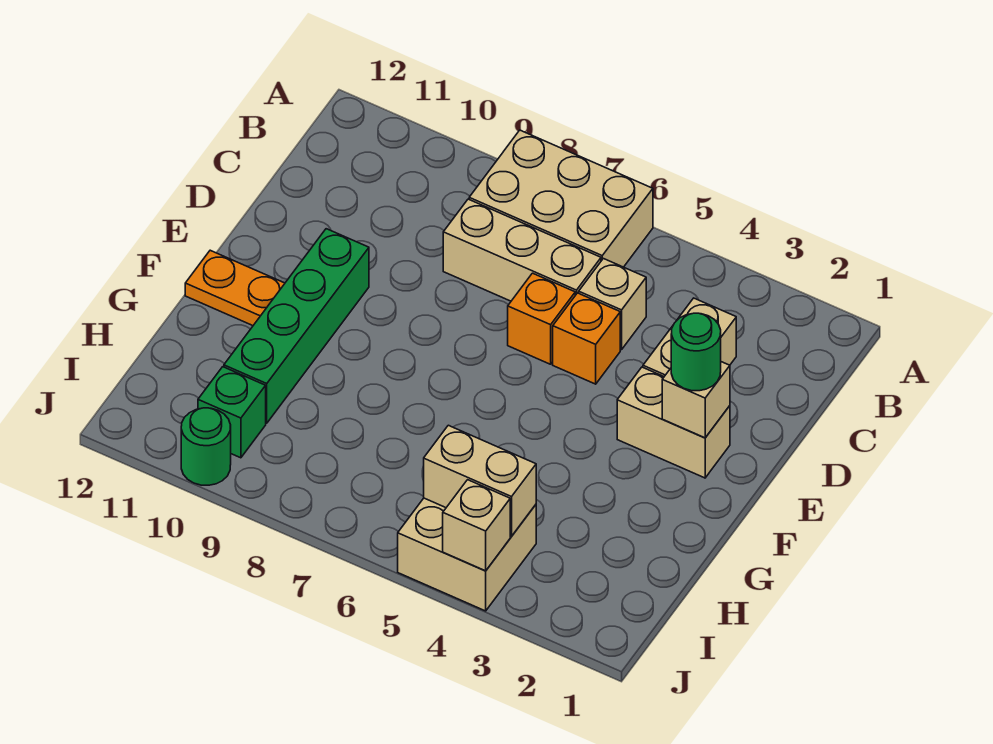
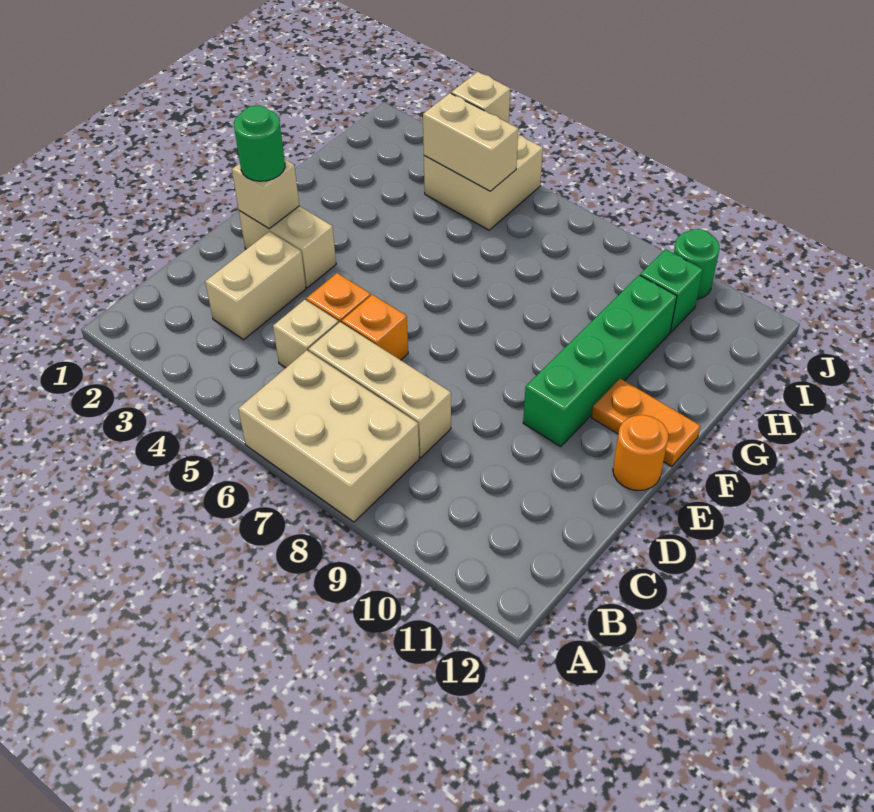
none -> orange round brick E12 level 1

